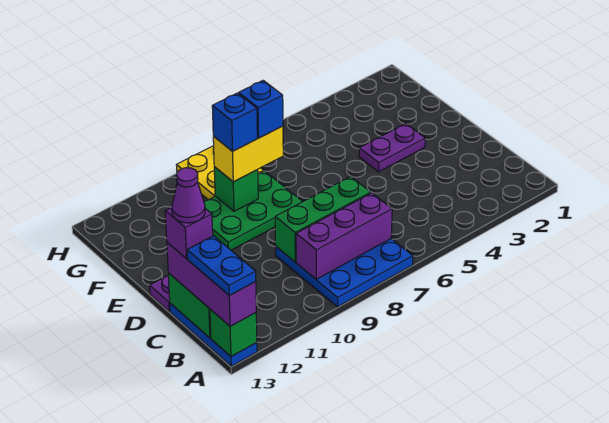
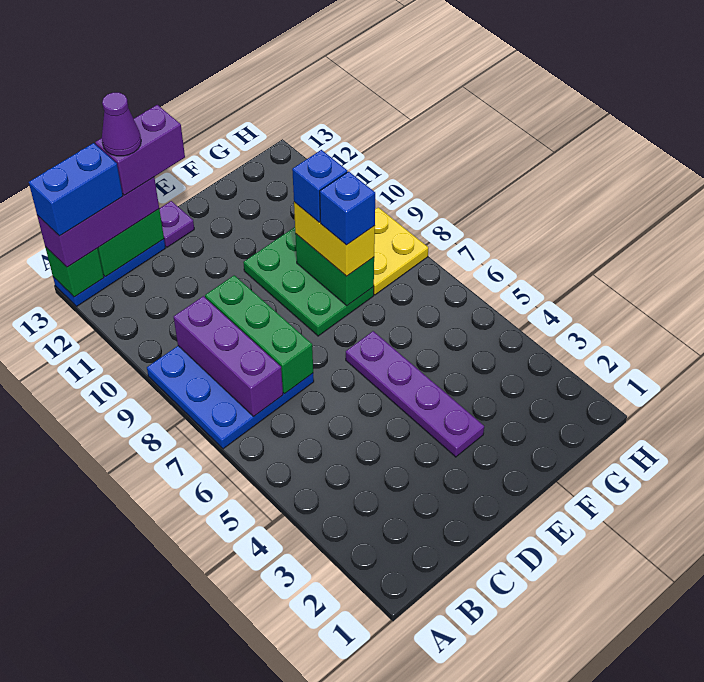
blue plate A13:B13 level 4 -> blue brick A13:B13 level 4
purple brick C13 level 4 -> purple brick C13:D13 level 4
purple plate E3:E4 level 1 -> purple plate E3:E6 level 1
green brick F9 level 2 -> green brick F8:F9 level 2

